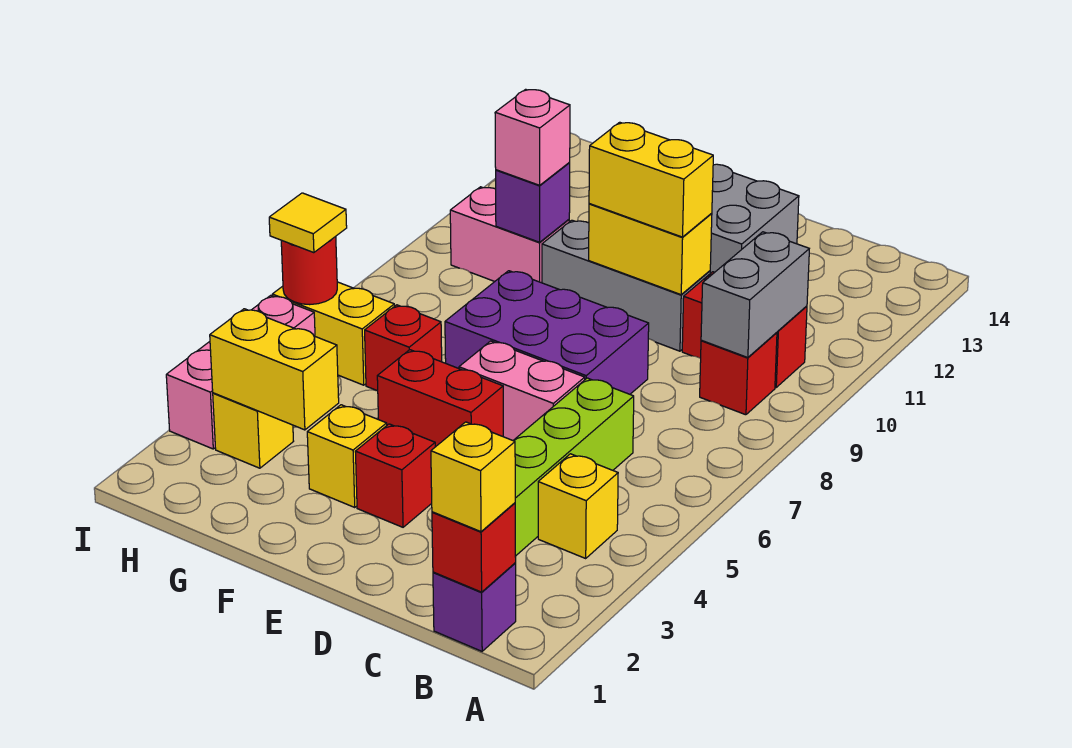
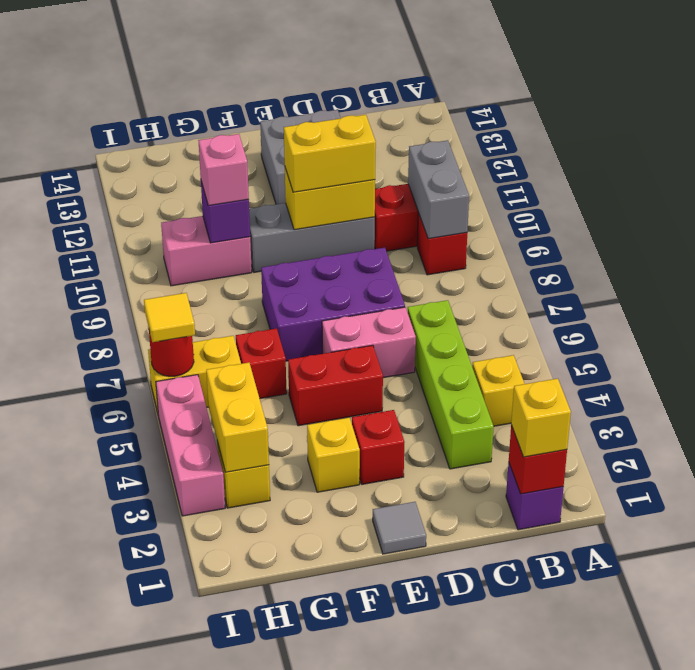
none -> grey tile E1 level 1
yellow brick G3:H3 level 2 -> yellow brick H3:H4 level 2

